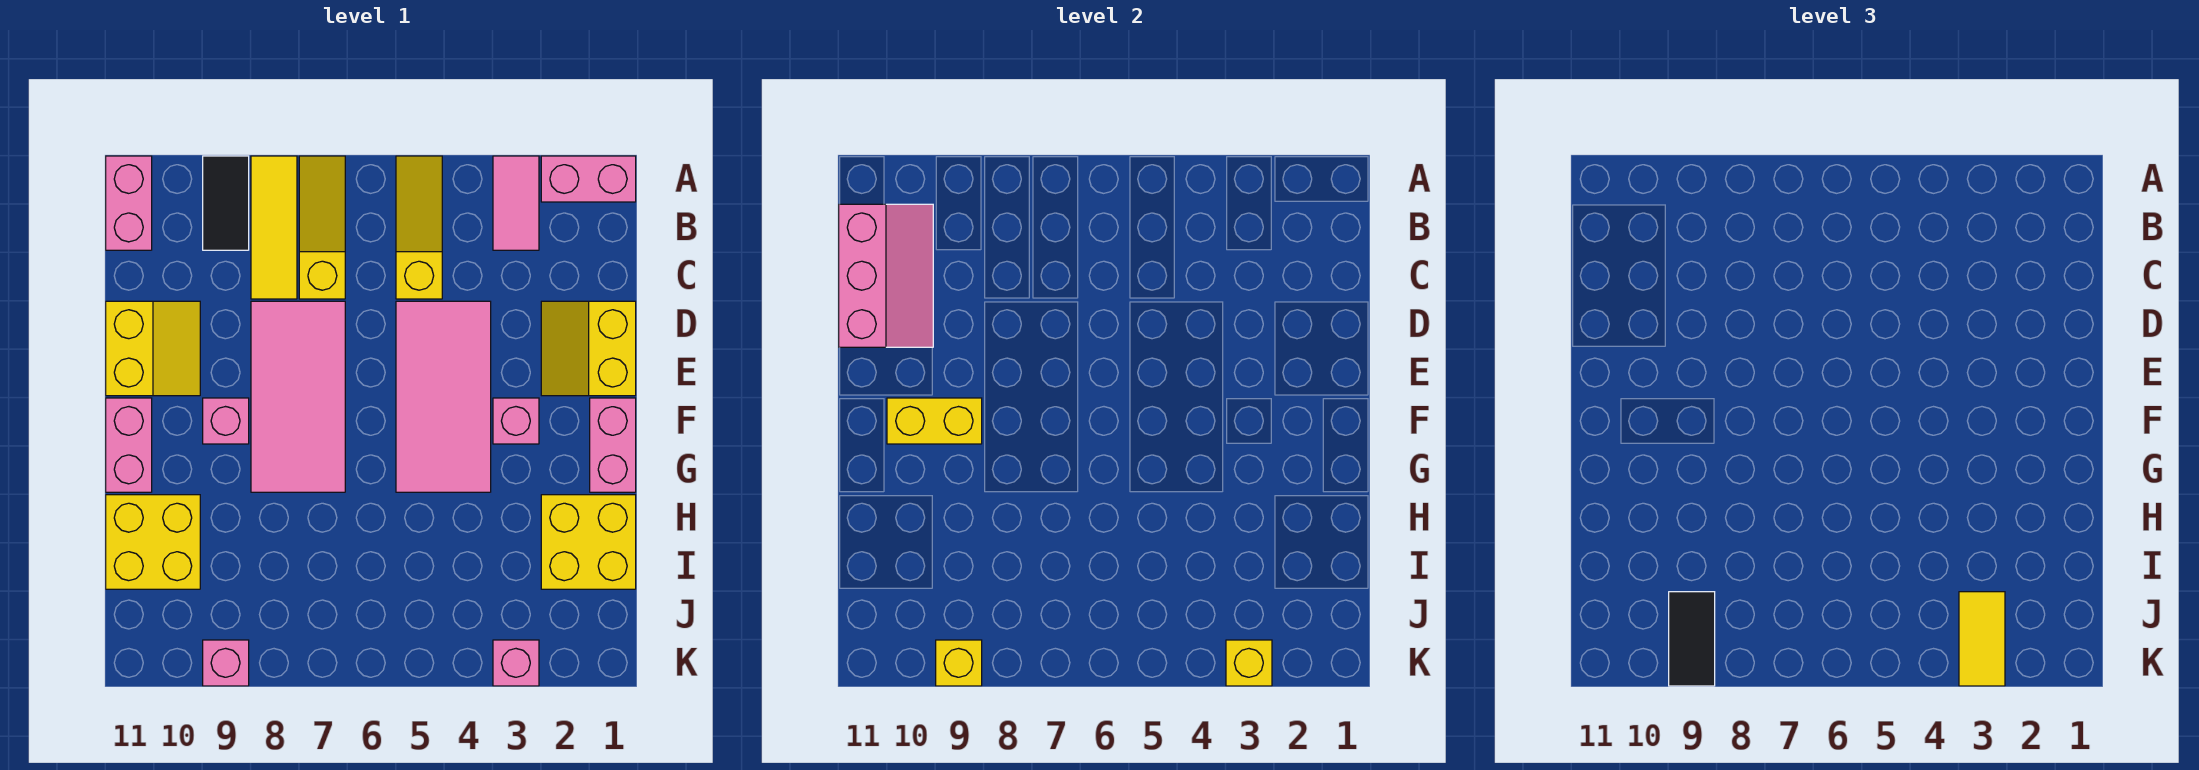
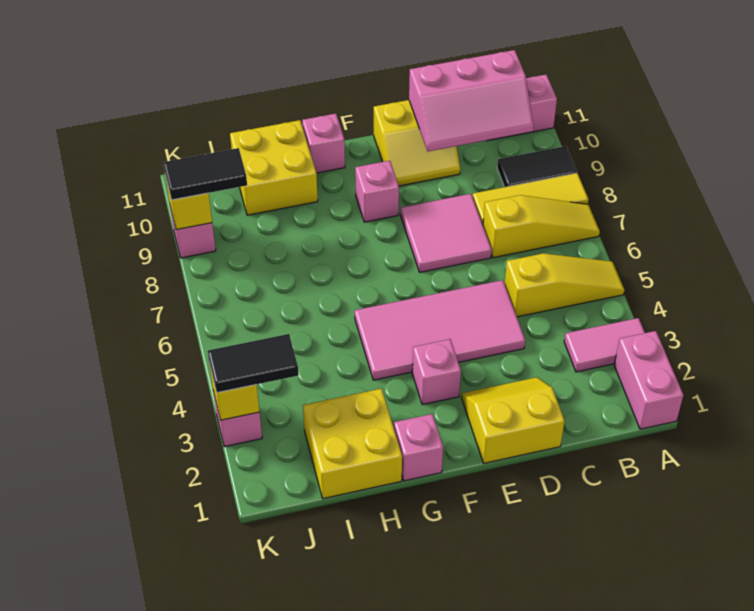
pink tile D7:G8 level 1 -> pink tile D7:E8 level 1
pink brick F1:G1 level 1 -> pink brick G1 level 1
yellow brick F9:F10 level 2 -> none
pink brick F11:G11 level 1 -> pink brick G11 level 1
yellow tile J3:K3 level 3 -> black tile J3:K3 level 3

